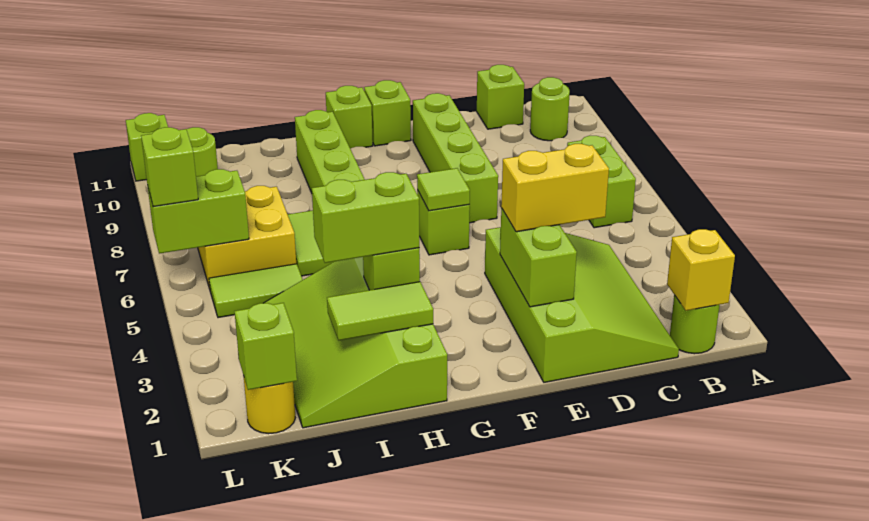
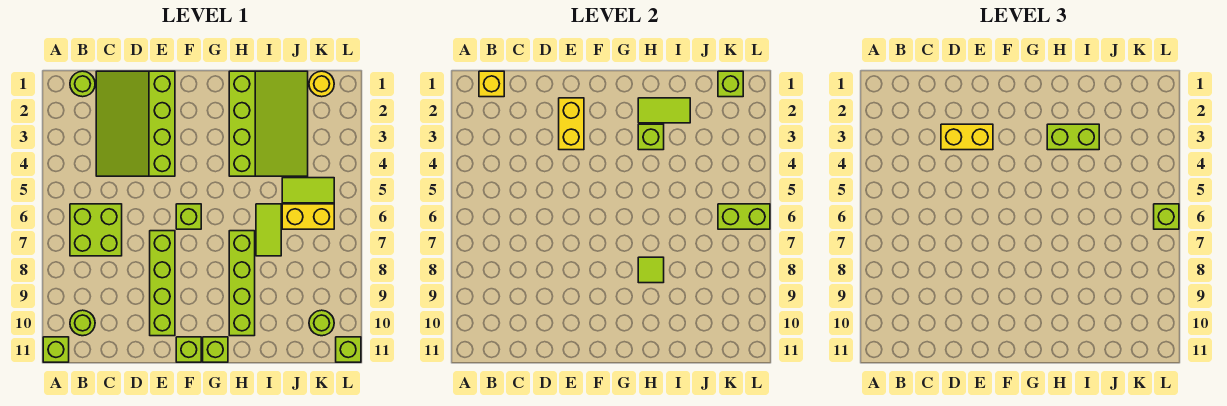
lime brick B6:B7 level 1 -> lime brick B6:C7 level 1
lime brick C11 level 1 -> lime brick A11 level 1
lime brick E2:E3 level 2 -> yellow brick E2:E3 level 2
lime tile F6 level 2 -> lime tile H8 level 2
yellow brick J6:K7 level 1 -> yellow brick J6:K6 level 1

